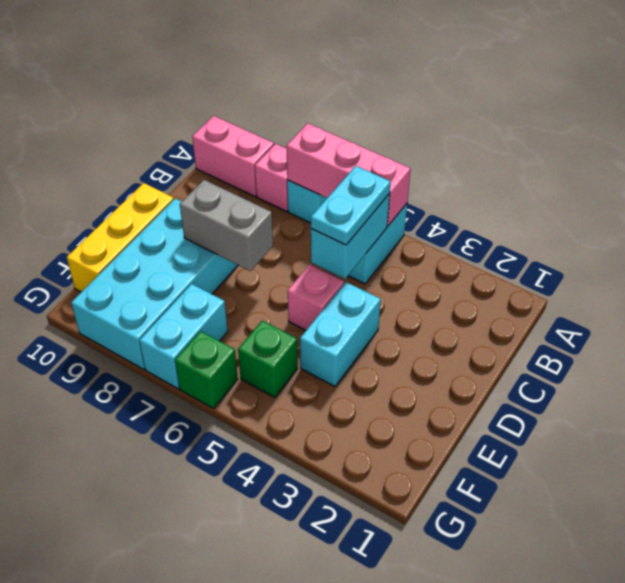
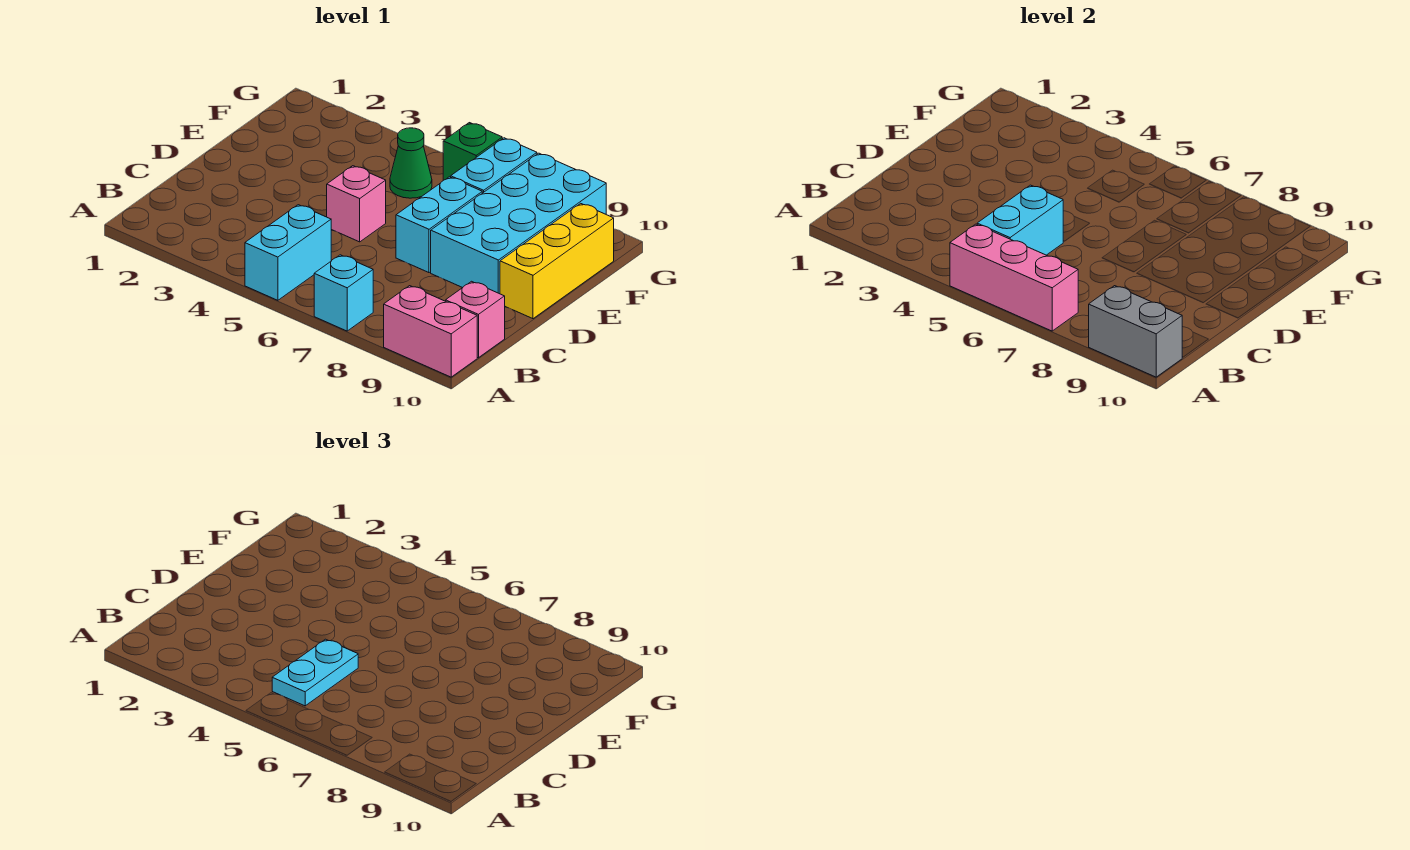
pink brick A8 level 1 -> pink brick B10 level 1
cyan brick D4:E4 level 1 -> cyan brick D7:E7 level 1
grey brick D7:D8 level 2 -> grey brick A9:A10 level 2
green brick F5 level 1 -> green cone F5 level 1

